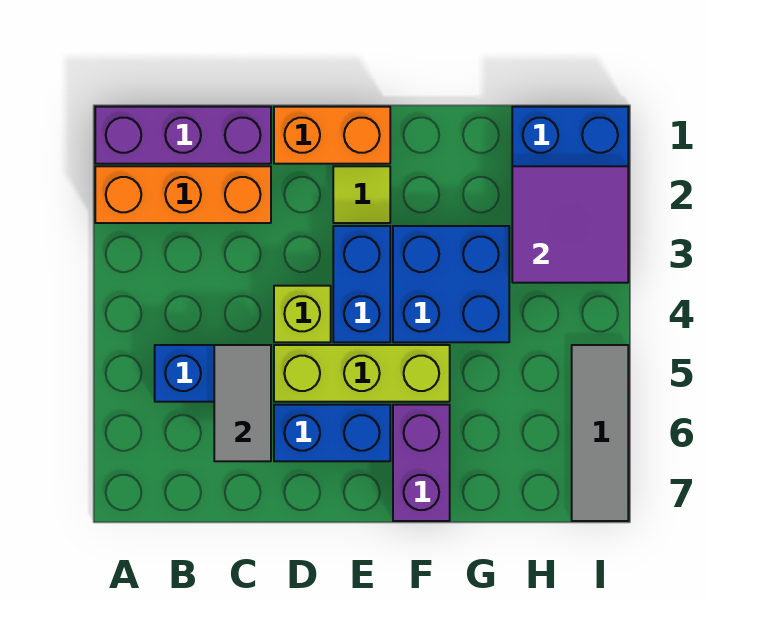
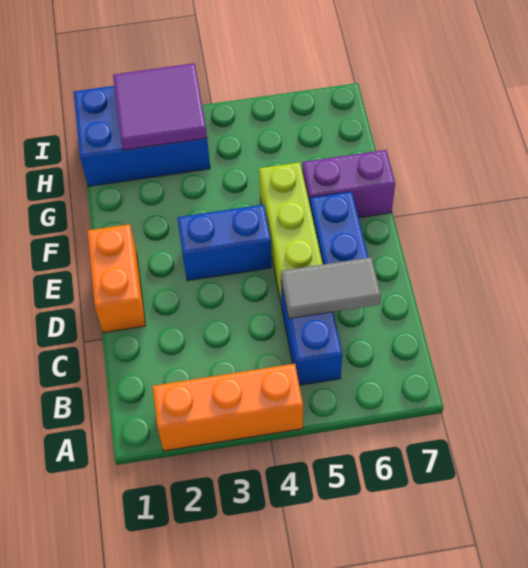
purple brick A1:C1 level 1 -> none
orange brick A2:C2 level 1 -> orange brick A2:A4 level 1
lime brick D4 level 1 -> none
lime tile E2 level 1 -> none
blue brick F3:G4 level 1 -> none
grey tile I5:I7 level 1 -> none

